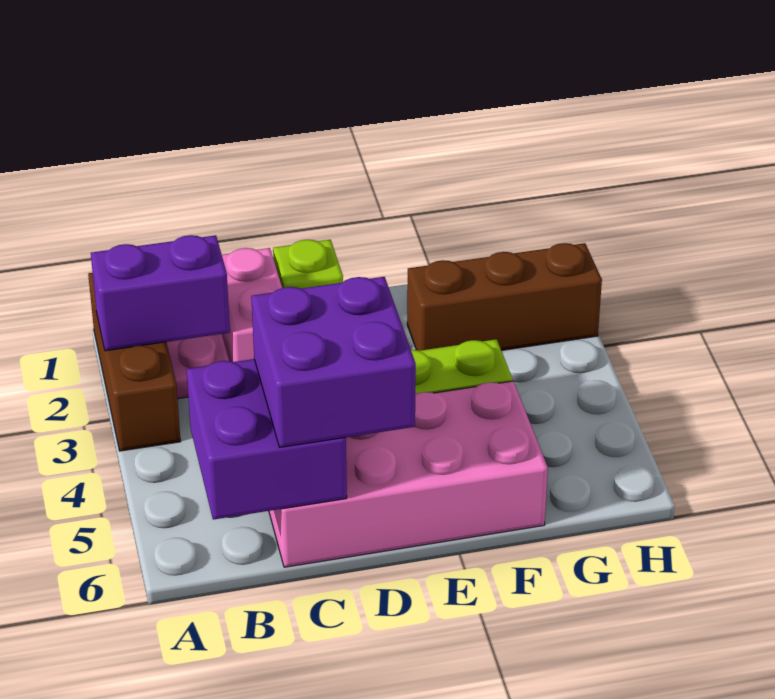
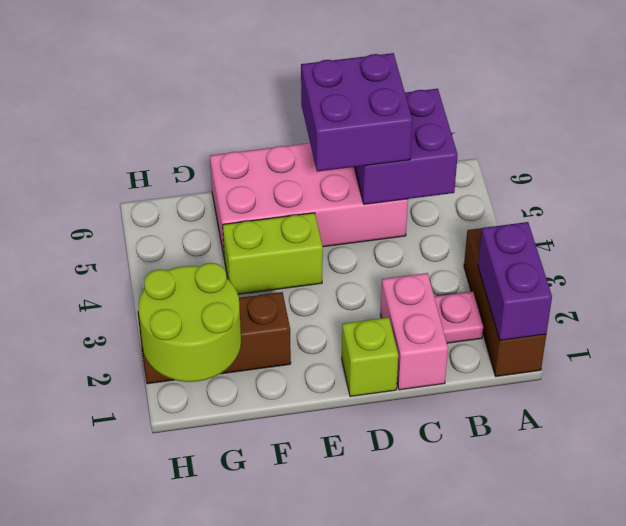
purple brick A2:B2 level 2 -> purple brick A1:A2 level 2
none -> lime round brick G1:H2 level 2

